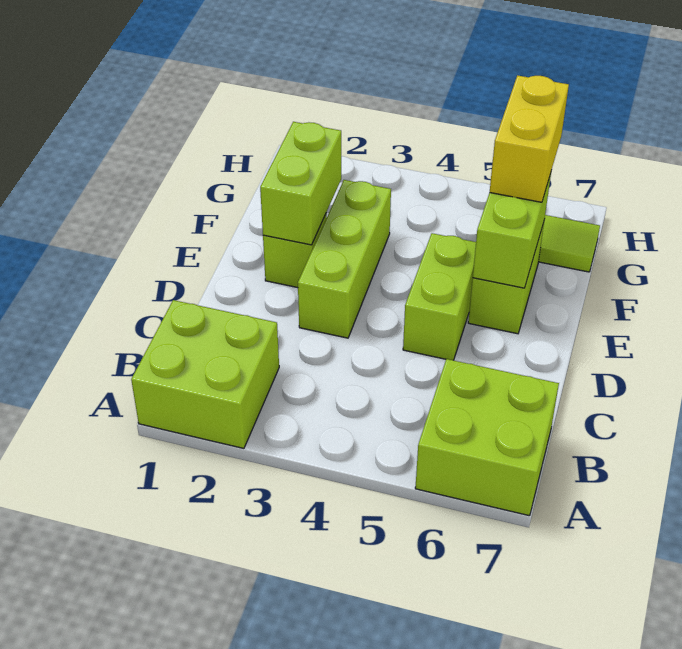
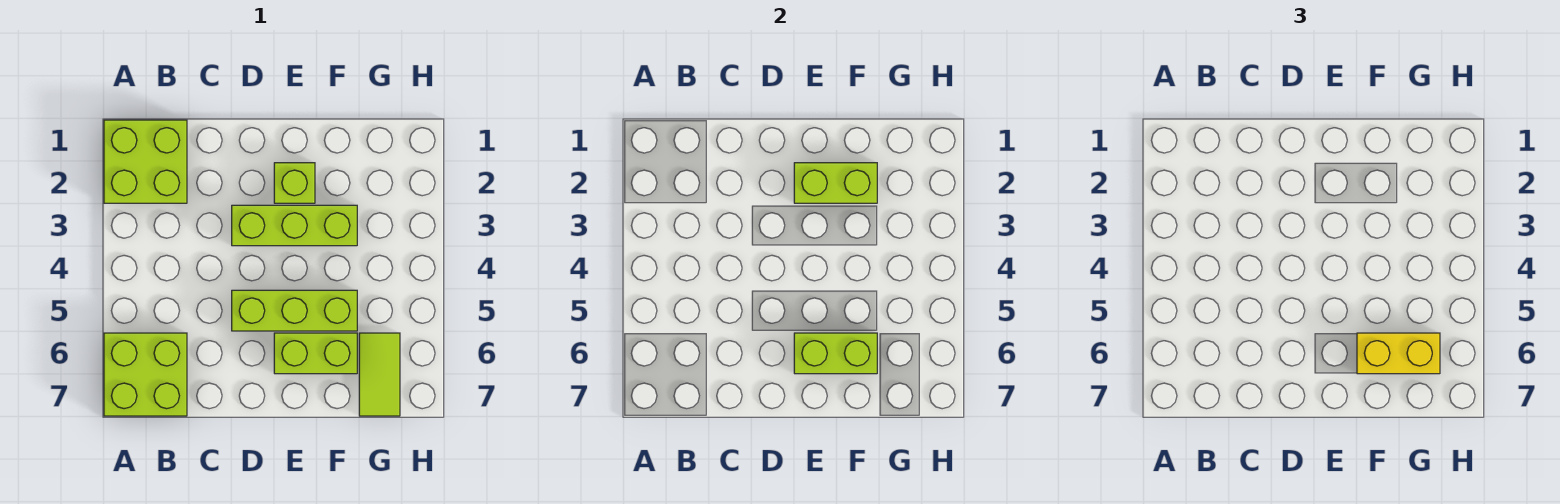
lime brick D5:E5 level 1 -> lime brick D5:F5 level 1

